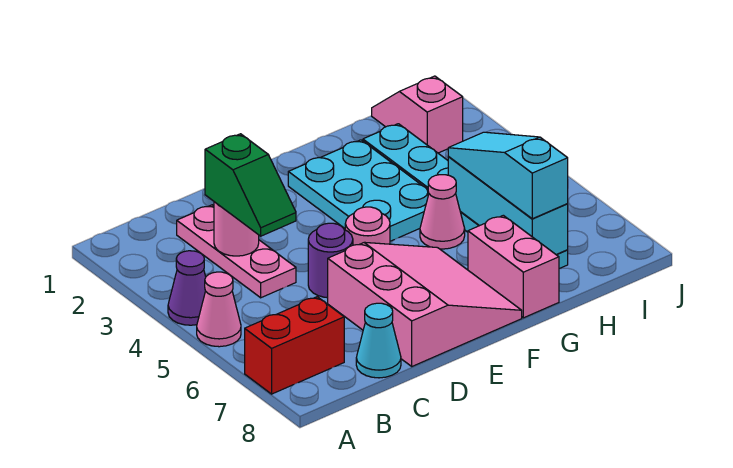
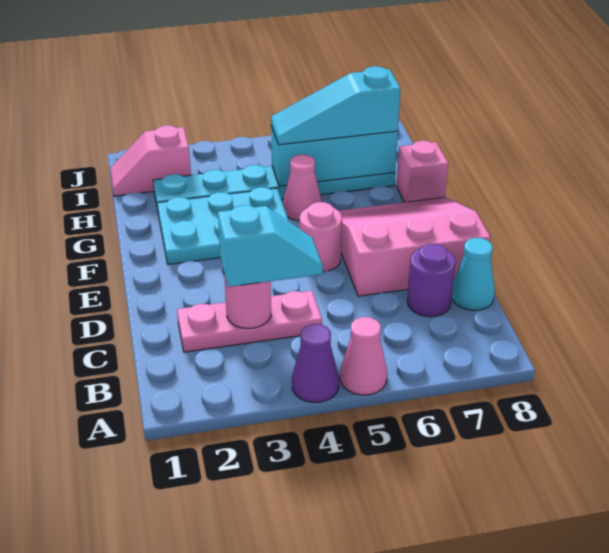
red brick A7:B7 level 1 -> none
green slope C3:C4 level 3 top 3 -> cyan slope C3:C4 level 3 top 3
purple round brick D5 level 1 -> purple round brick C7 level 1
pink brick G7:G8 level 1 -> pink brick G8 level 1

